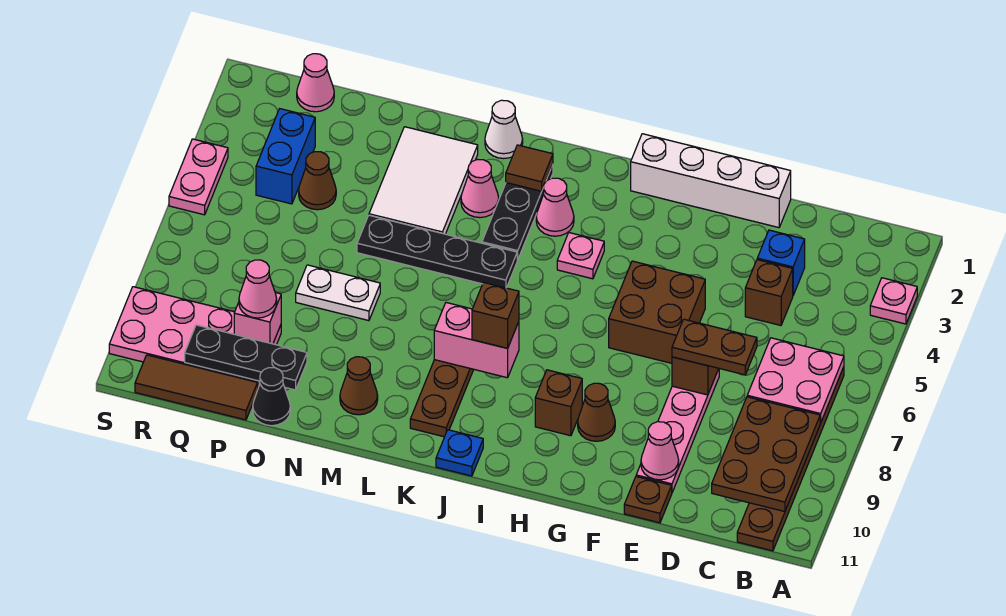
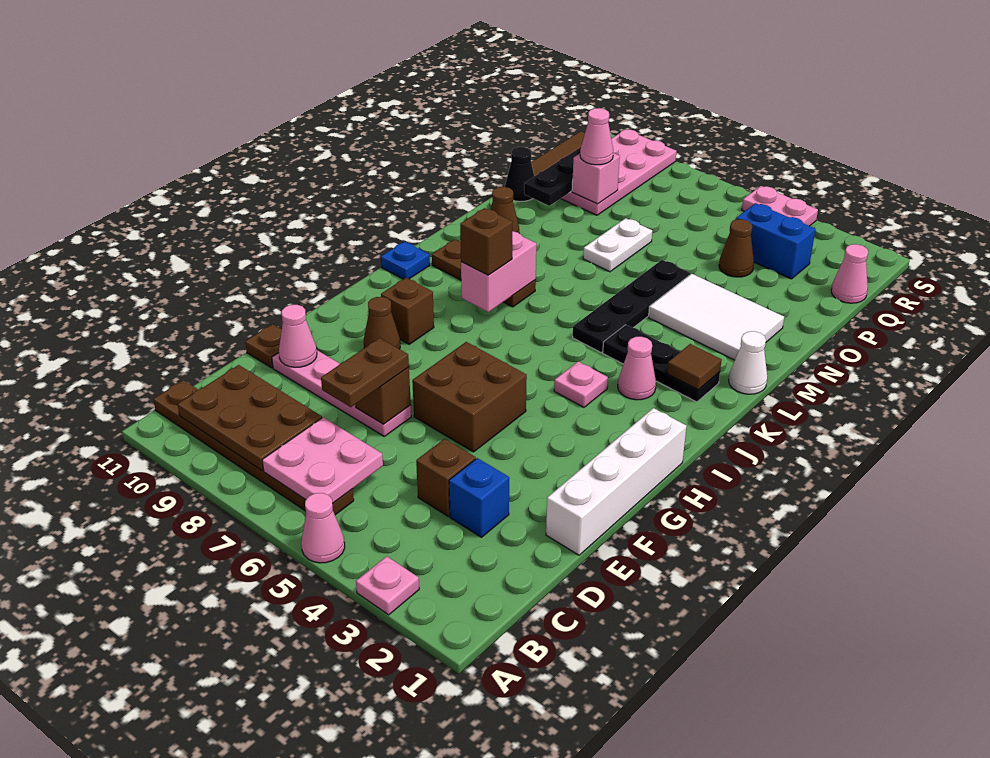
pink cone L3 level 1 -> pink cone A5 level 1

